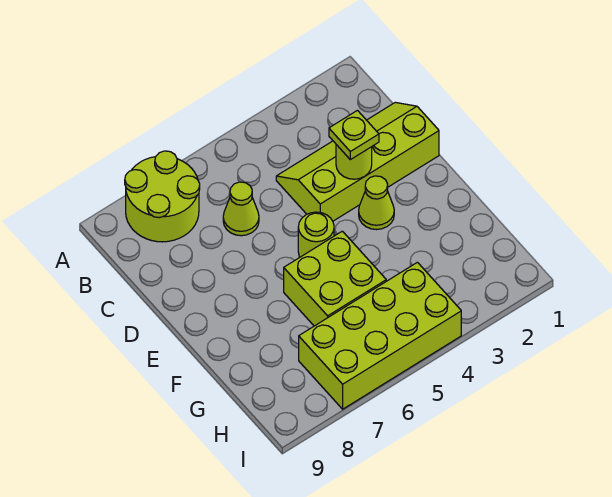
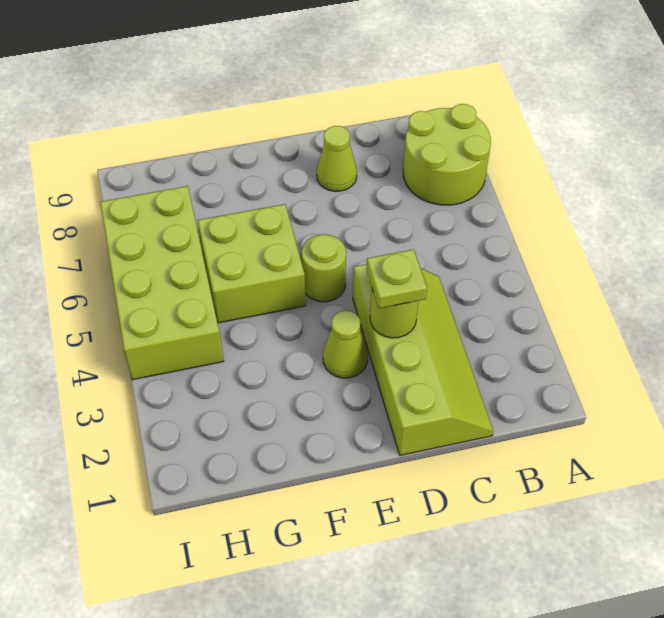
lime cone C6 level 1 -> lime cone D8 level 1

